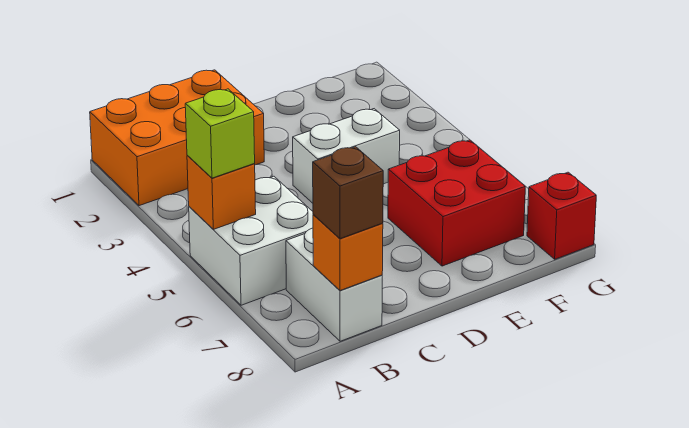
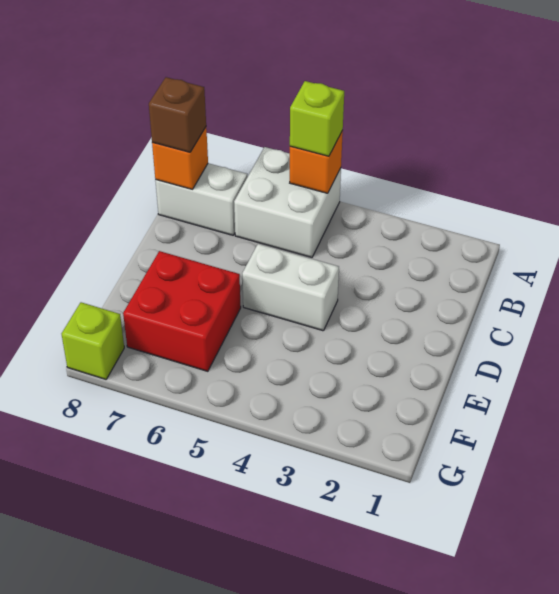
orange brick A1:C2 level 1 -> none
white brick D4:E4 level 1 -> white brick D4:D5 level 1
red brick G8 level 1 -> lime brick G8 level 1

